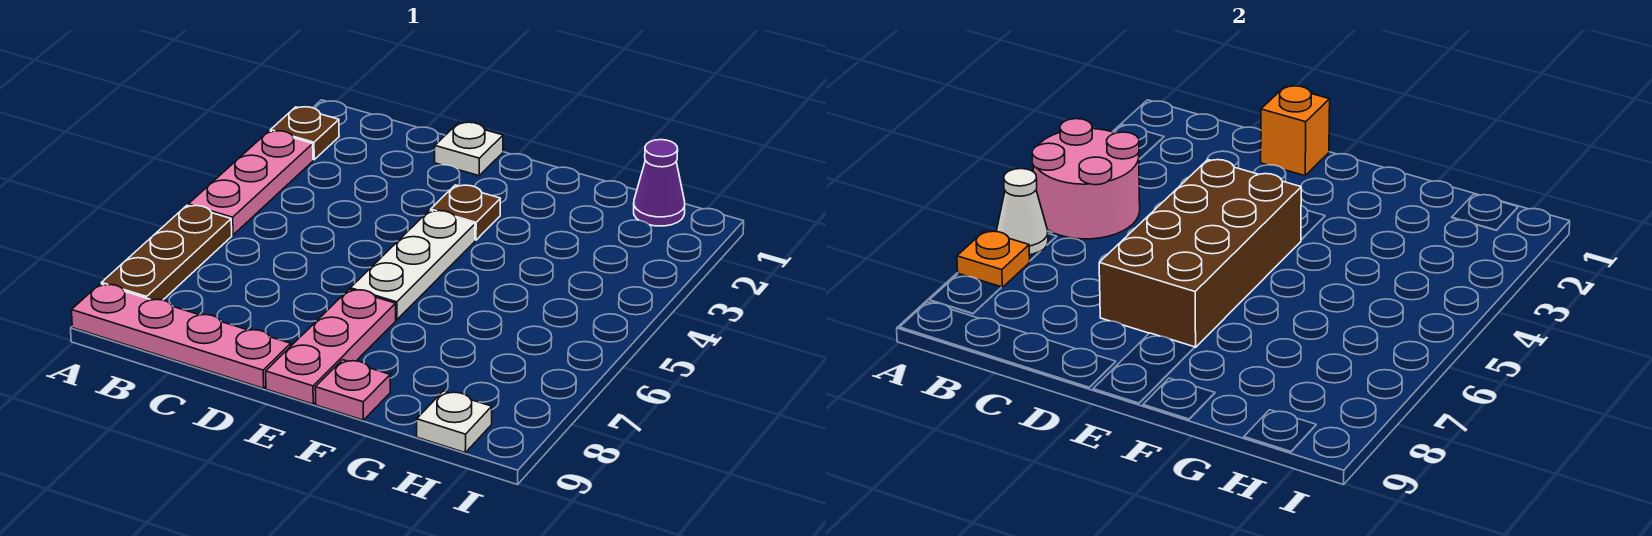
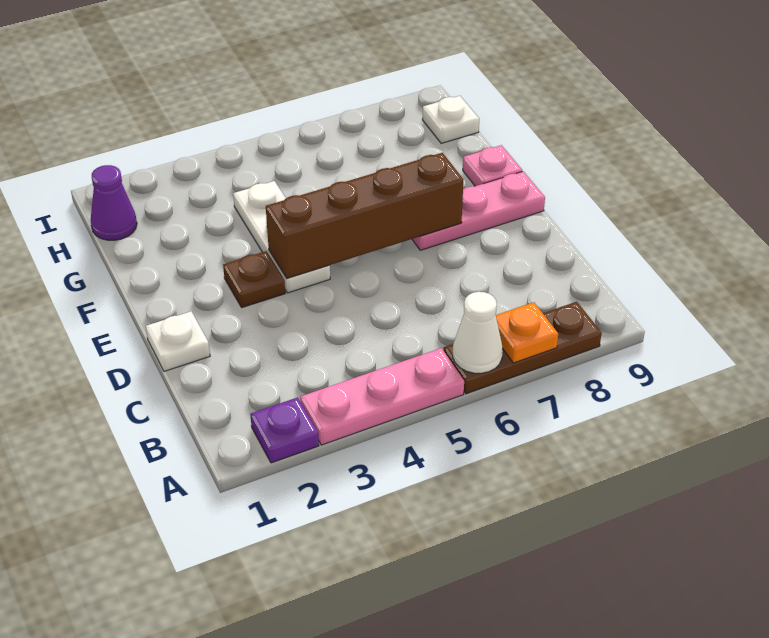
brown plate A2 level 1 -> purple plate A2 level 1
pink round brick A4:B5 level 2 -> none
pink plate A9:D9 level 1 -> none
orange brick D1 level 2 -> none
brown brick D4:E7 level 2 -> brown brick E4:E7 level 2
white plate E4:E6 level 1 -> white plate E4:G4 level 1

